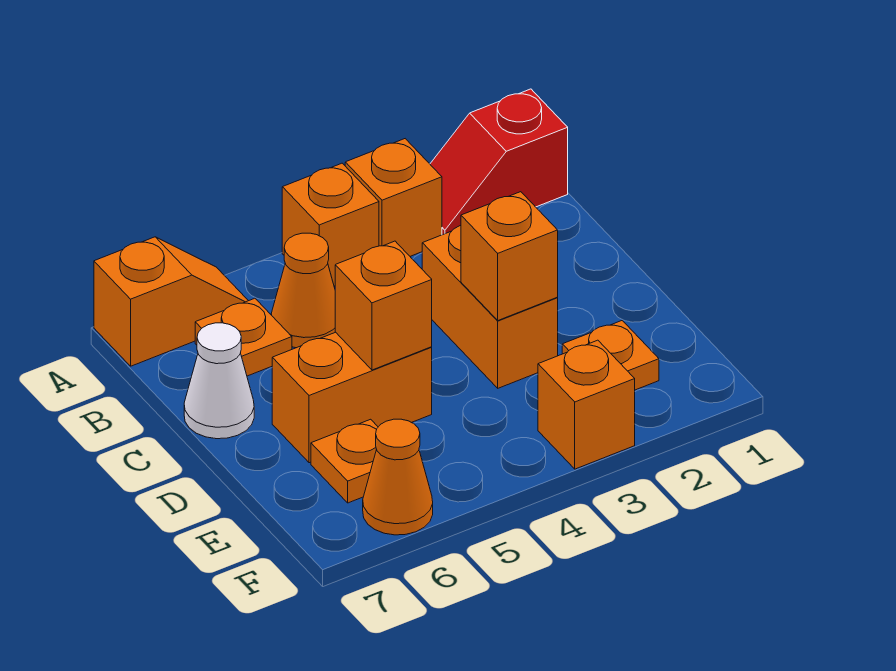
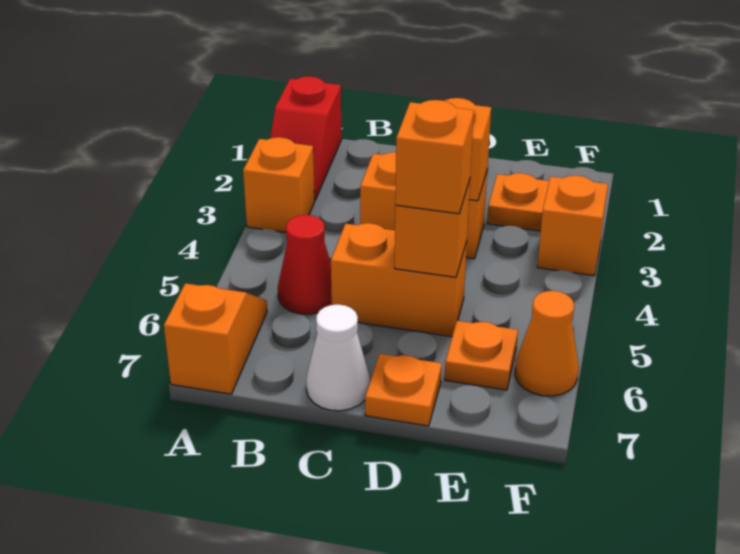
orange brick A4 level 1 -> orange brick D5 level 3
orange cone B5 level 1 -> red cone B5 level 1
orange plate B6 level 1 -> orange plate D7 level 1
orange brick D5:D6 level 1 -> orange brick C5:D5 level 1

